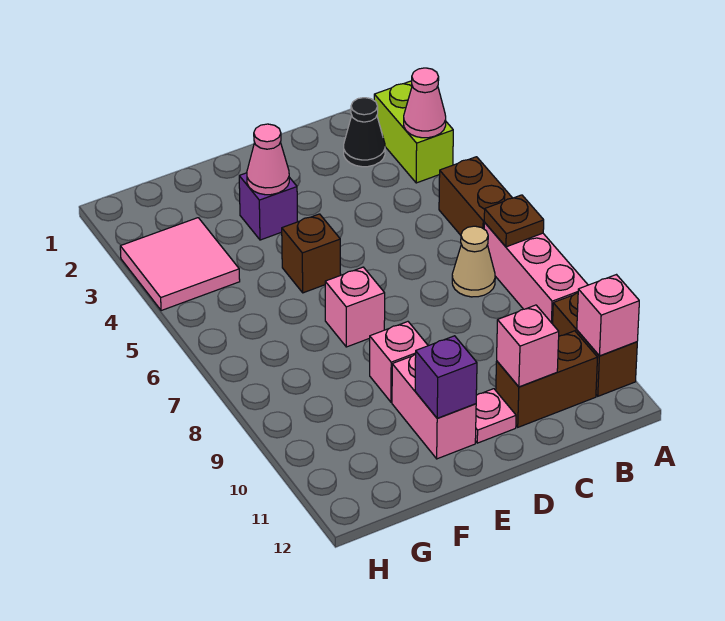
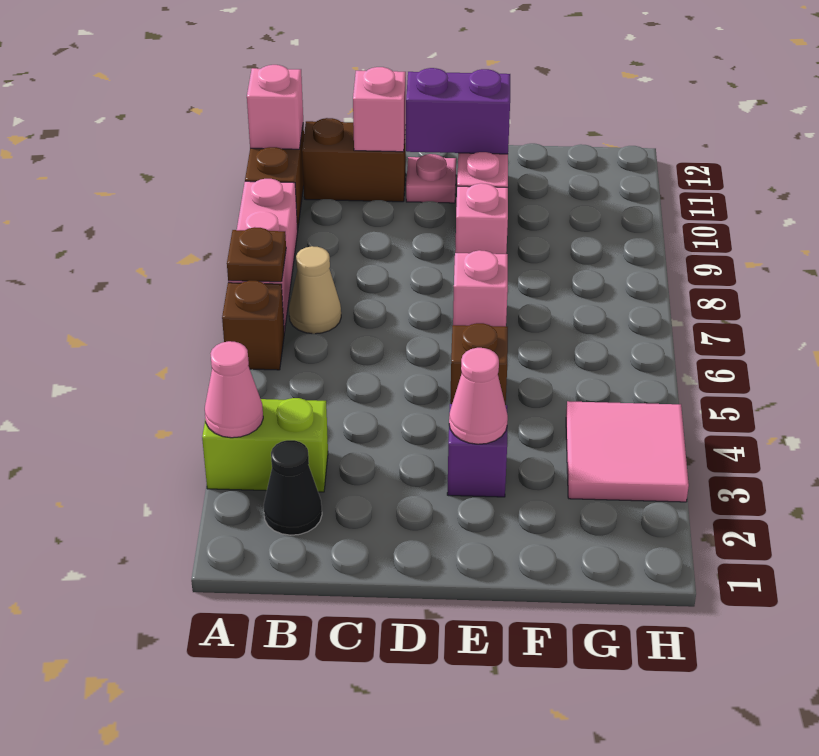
lime brick A2:A3 level 1 -> lime brick A3:B3 level 1
brown brick A5:A6 level 1 -> brown brick A6 level 1
purple brick E11 level 2 -> purple brick D11:E11 level 2

